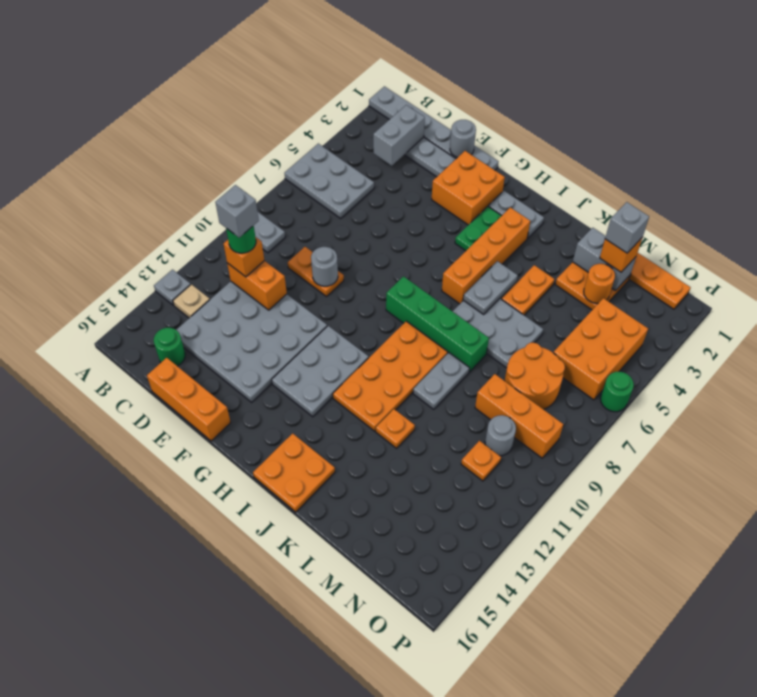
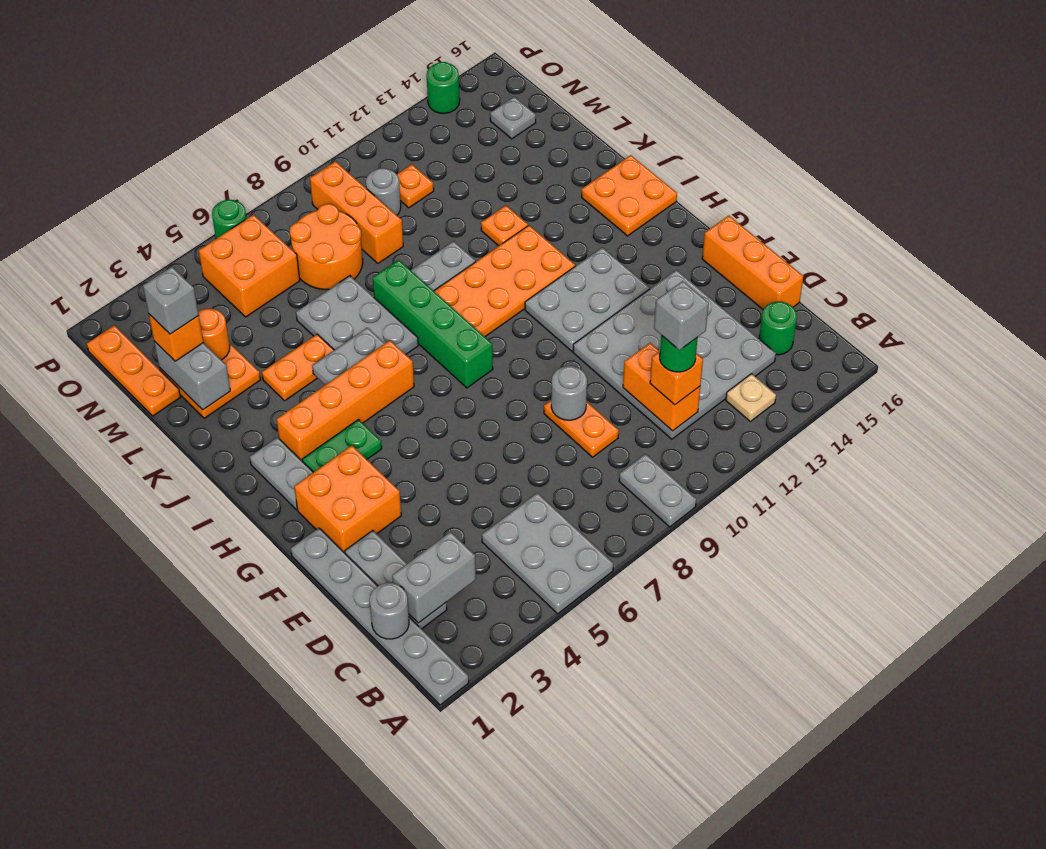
grey plate A13 level 1 -> grey plate N15 level 1
grey round brick E1 level 2 -> grey round brick C1 level 2
orange brick N4:O6 level 1 -> orange brick N5:O6 level 1
none -> green round brick P14 level 1

